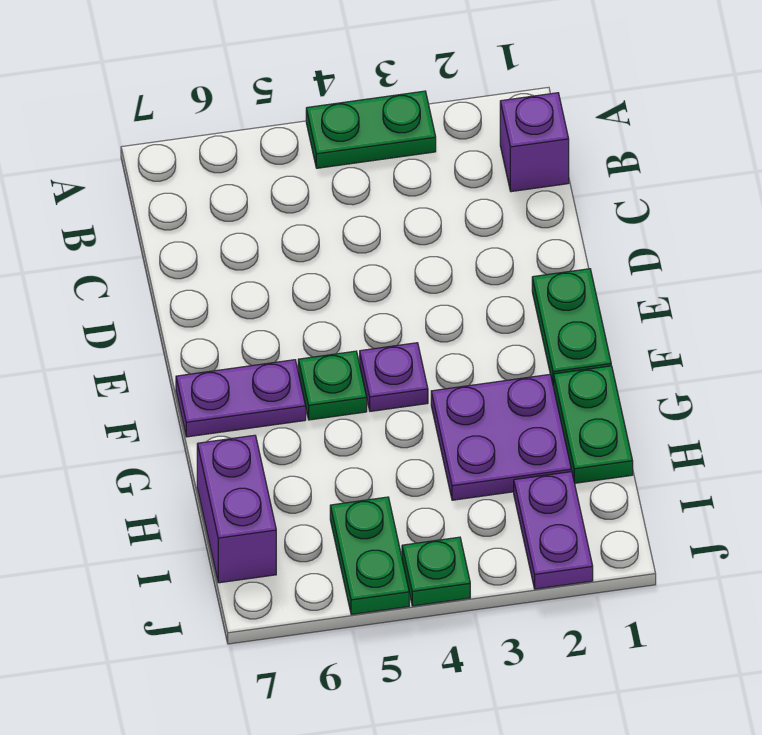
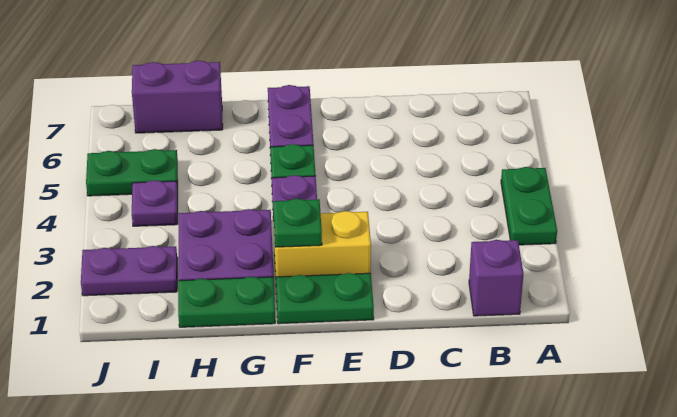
none -> yellow brick E2:F2 level 1
none -> purple plate I4 level 1
green plate J4 level 1 -> green plate F2 level 2

